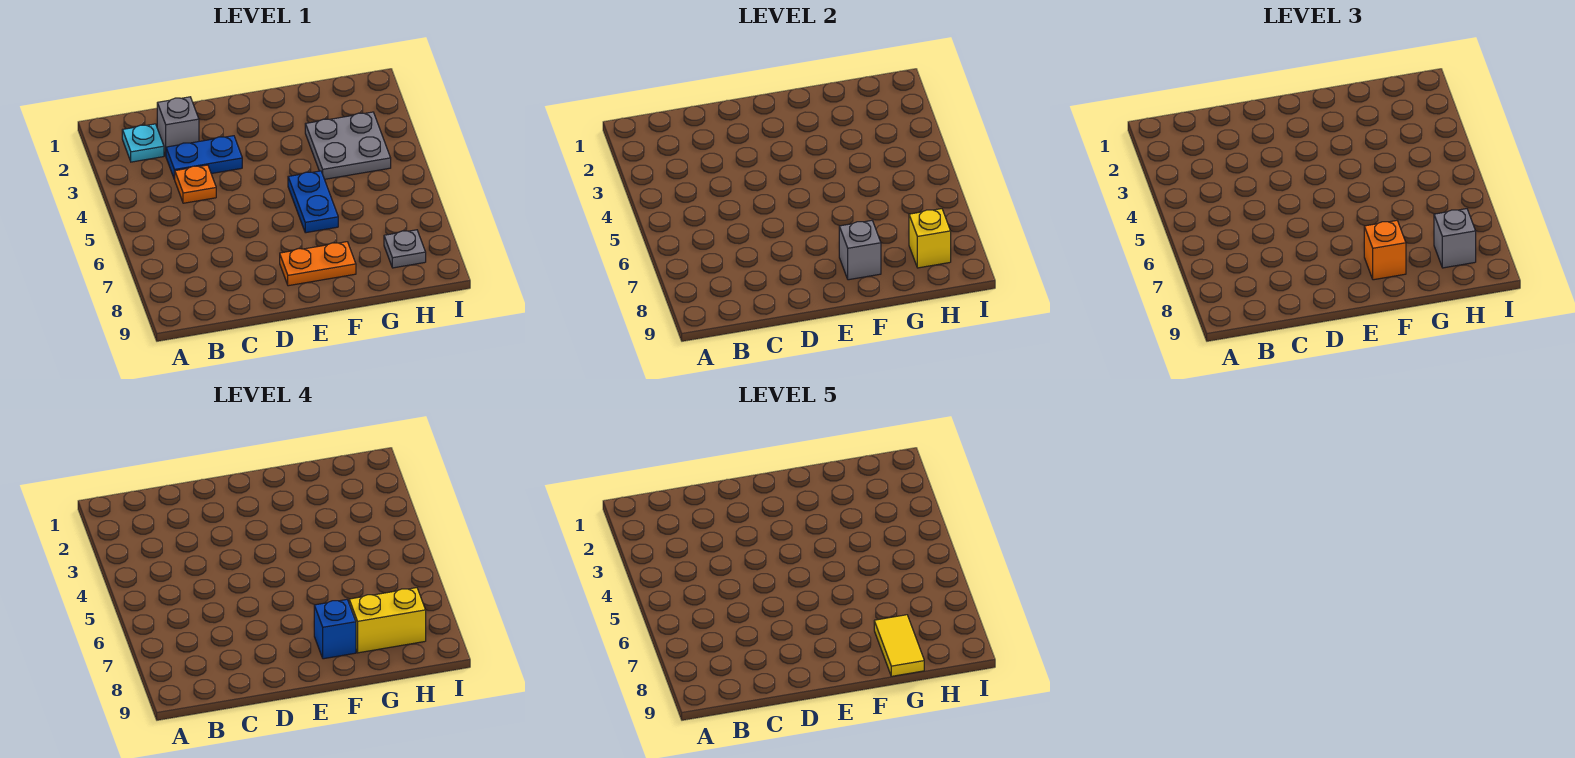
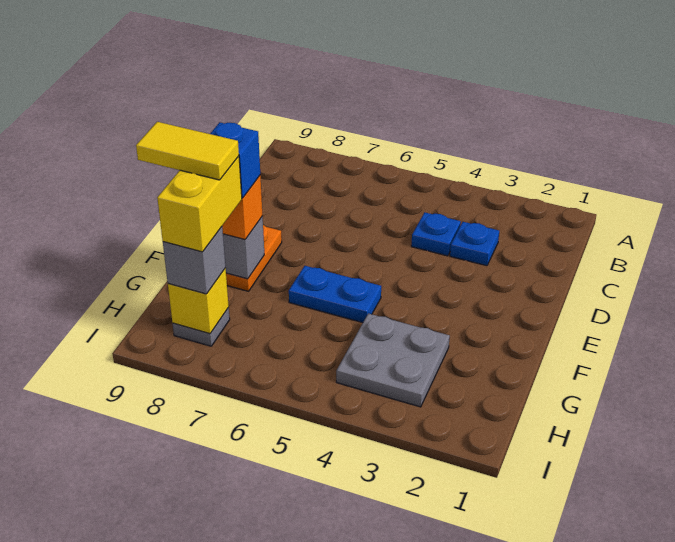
cyan plate B2 level 1 -> none
grey brick C2 level 1 -> none
blue plate C3:D3 level 1 -> blue plate C3 level 1
orange plate C4 level 1 -> blue plate C4 level 1

